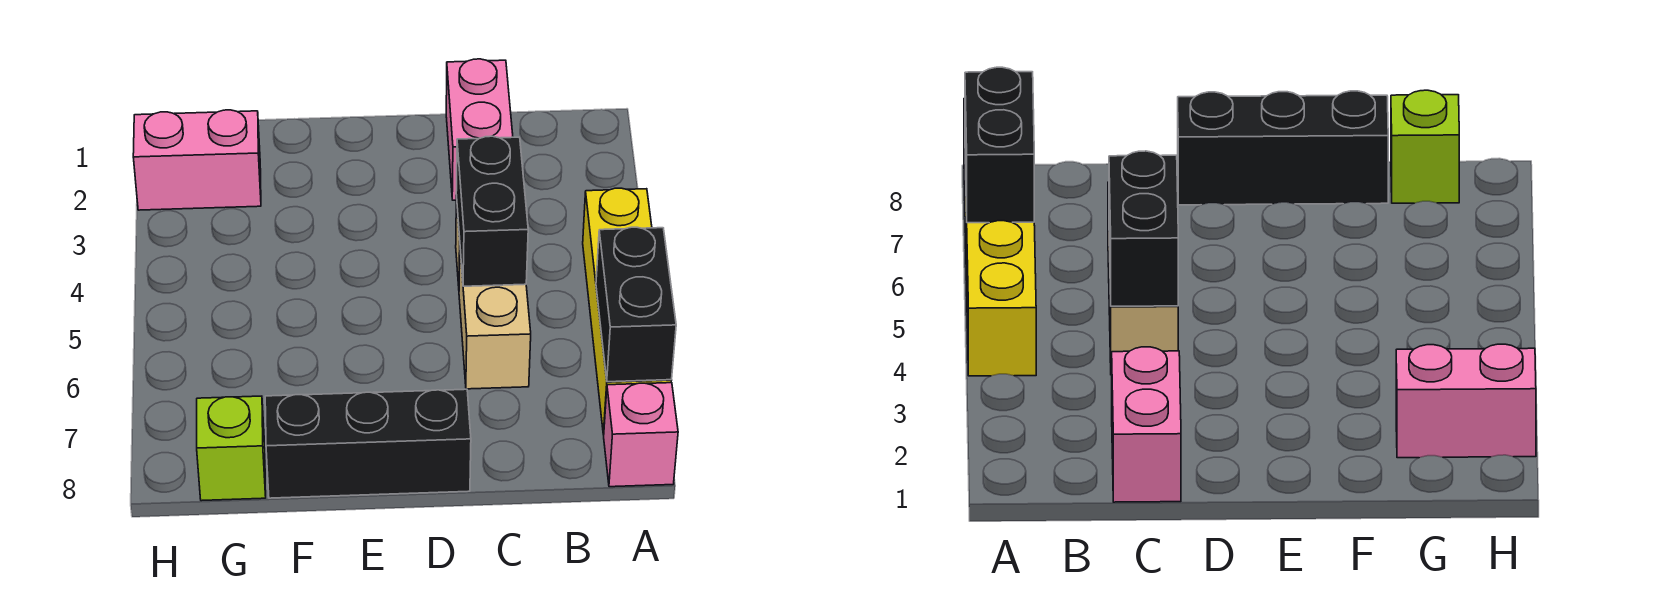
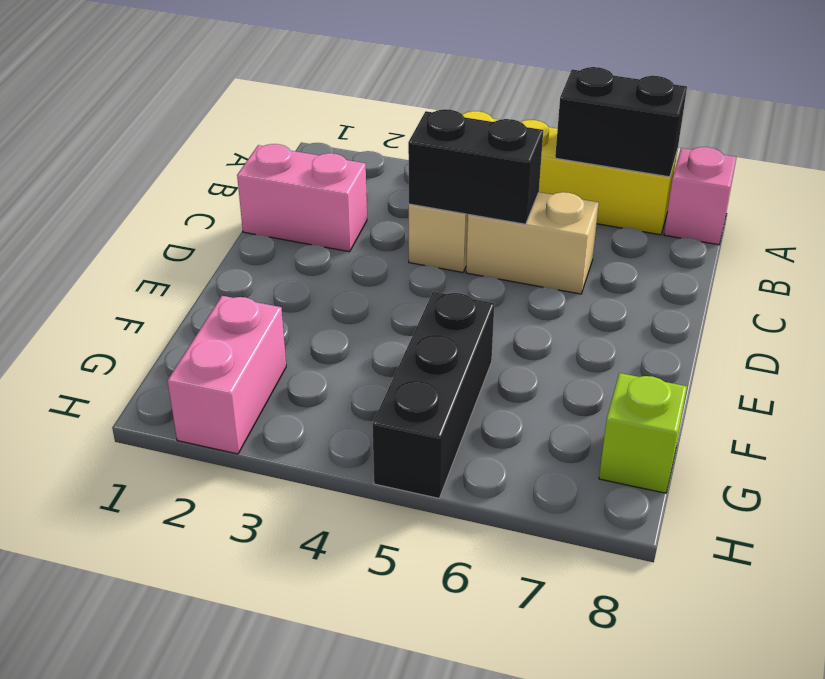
black brick D8:F8 level 1 -> black brick F5:H5 level 1

